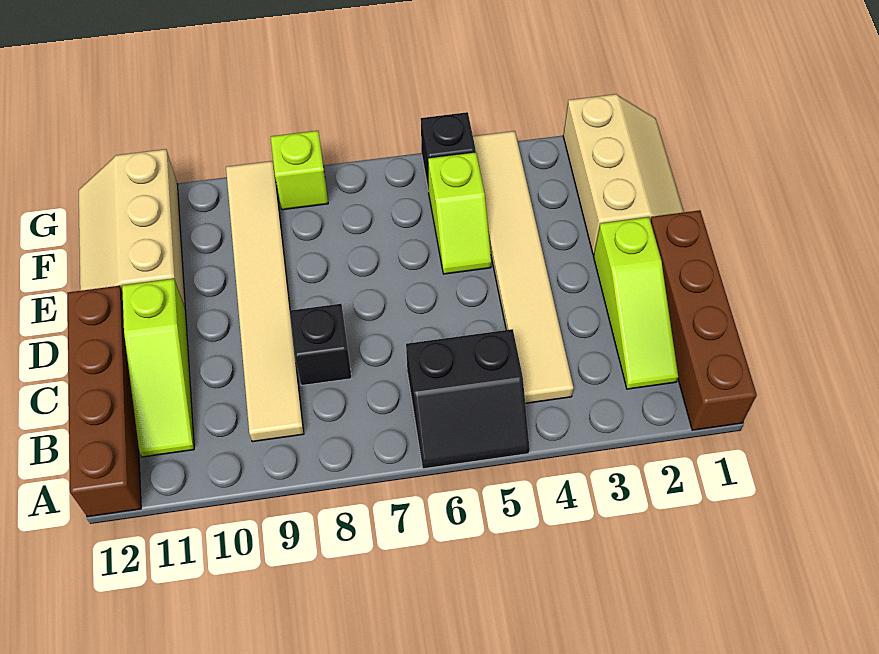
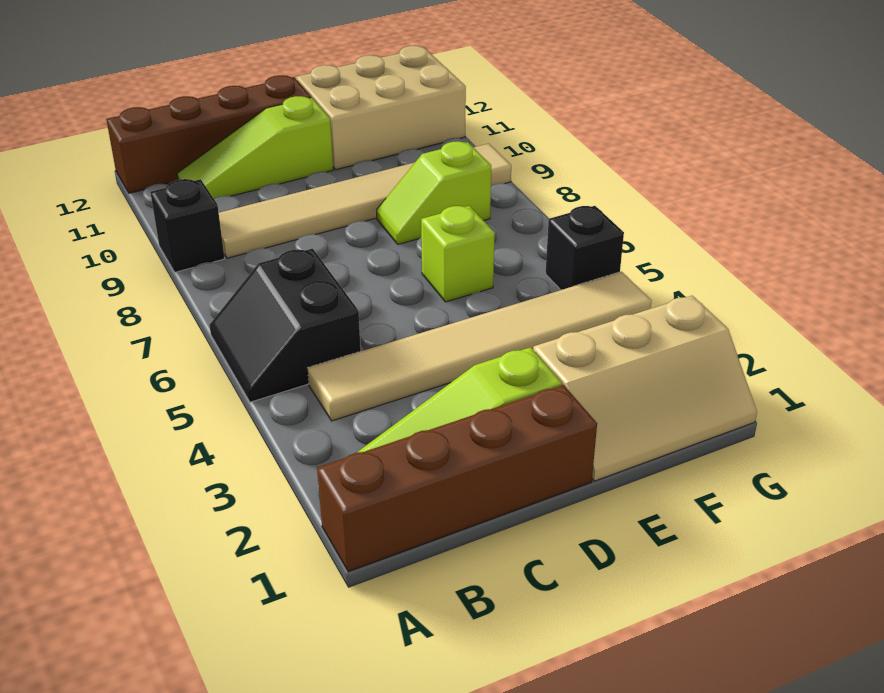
black brick C8 level 1 -> black brick A9 level 1
lime slope E5:F5 level 1 top F -> lime slope E8:F8 level 1 top F
tan slope E11:G12 level 1 top 11 -> tan brick E11:G12 level 1
lime brick G8 level 1 -> lime brick E6 level 1

